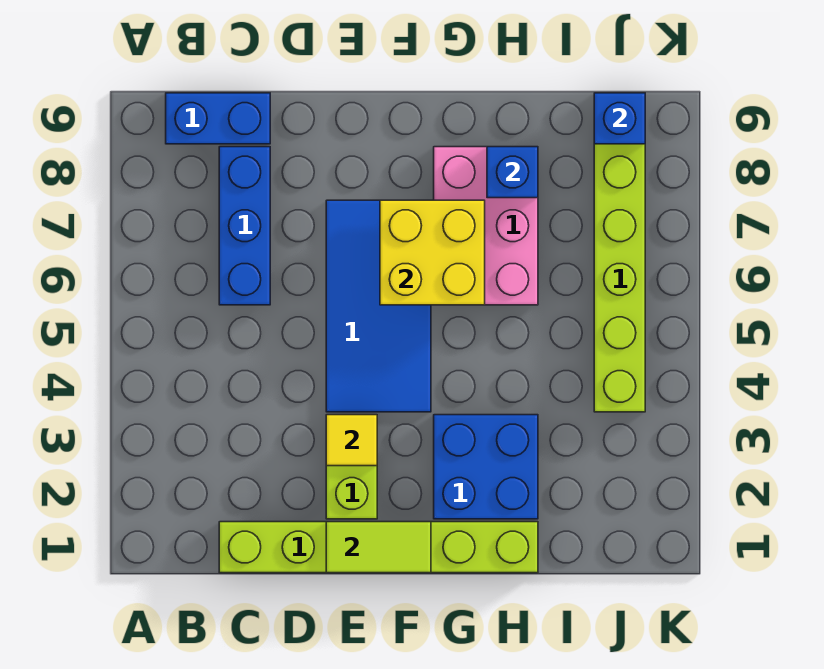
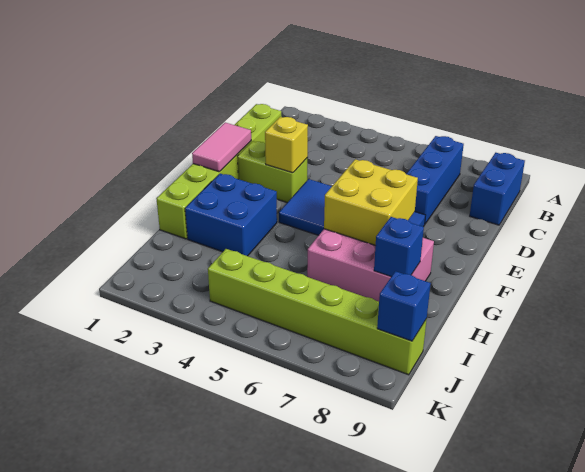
blue brick C6:C8 level 1 -> blue brick B7:D7 level 1
lime tile E1:F1 level 2 -> pink tile E1:F1 level 2
yellow tile E3 level 2 -> yellow brick E3 level 2

